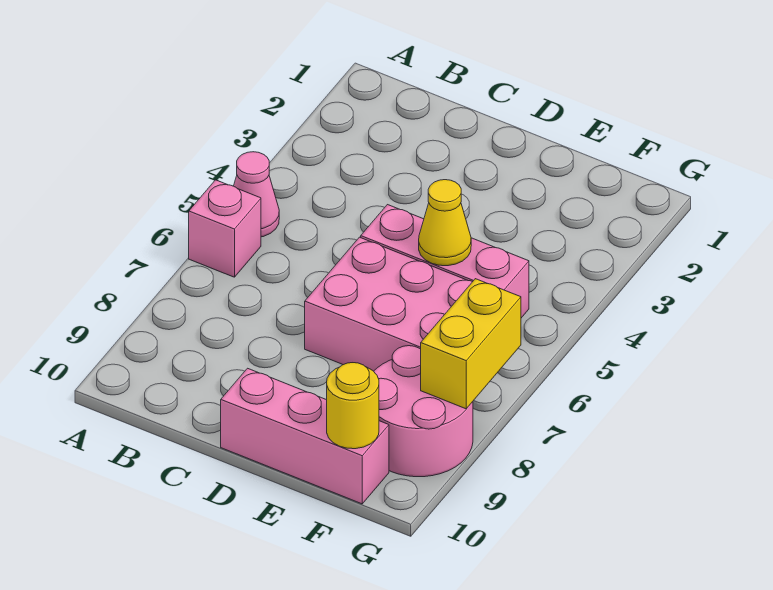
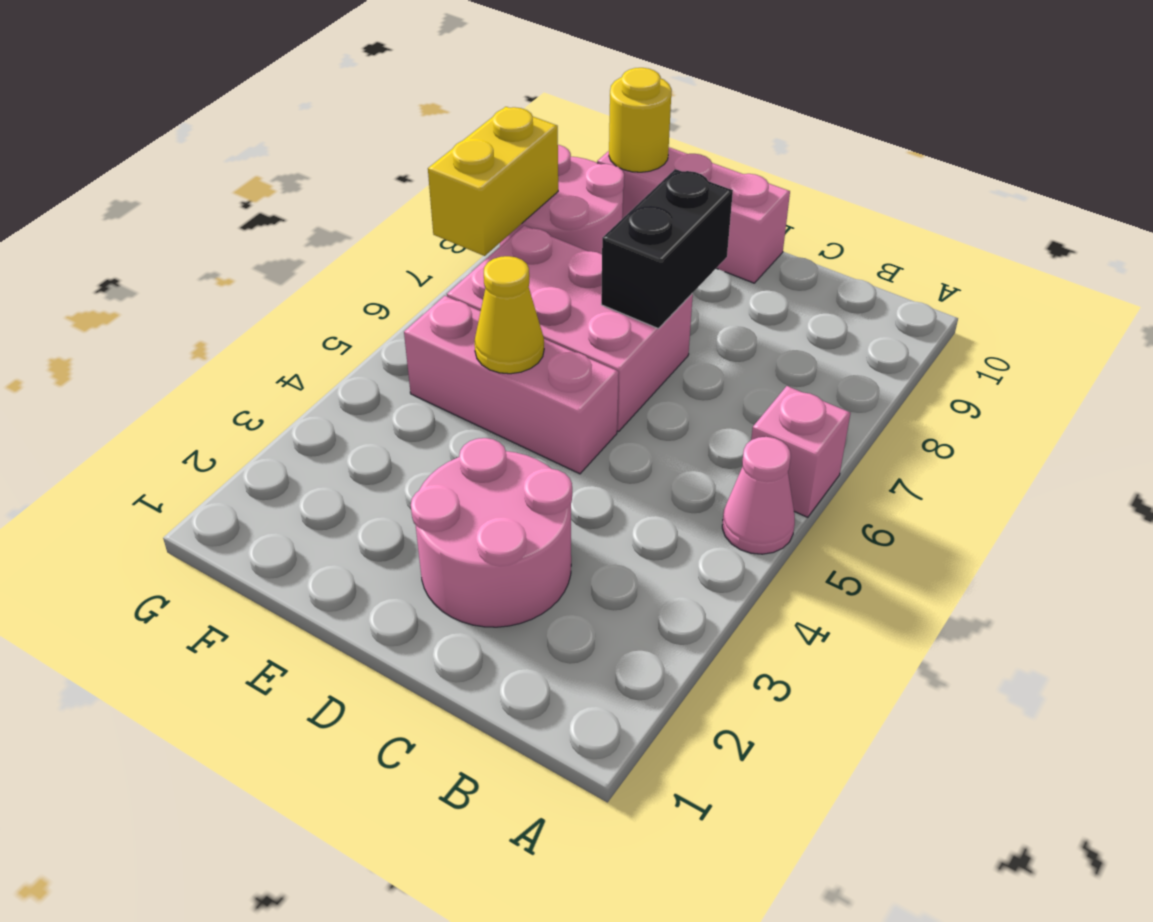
none -> pink round brick C2:D3 level 1
none -> black brick D7:D8 level 2

